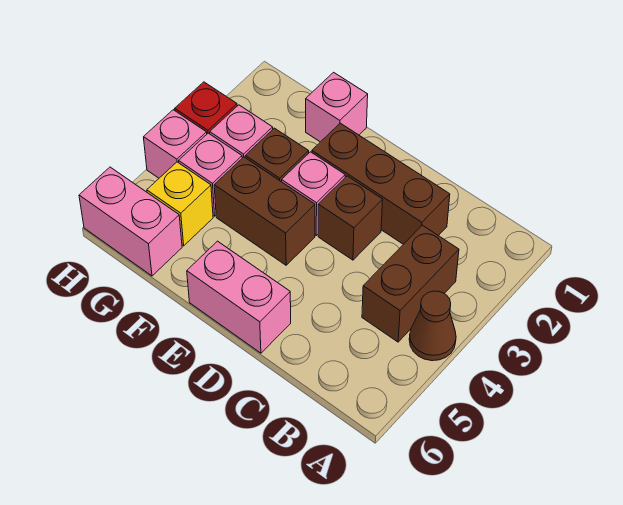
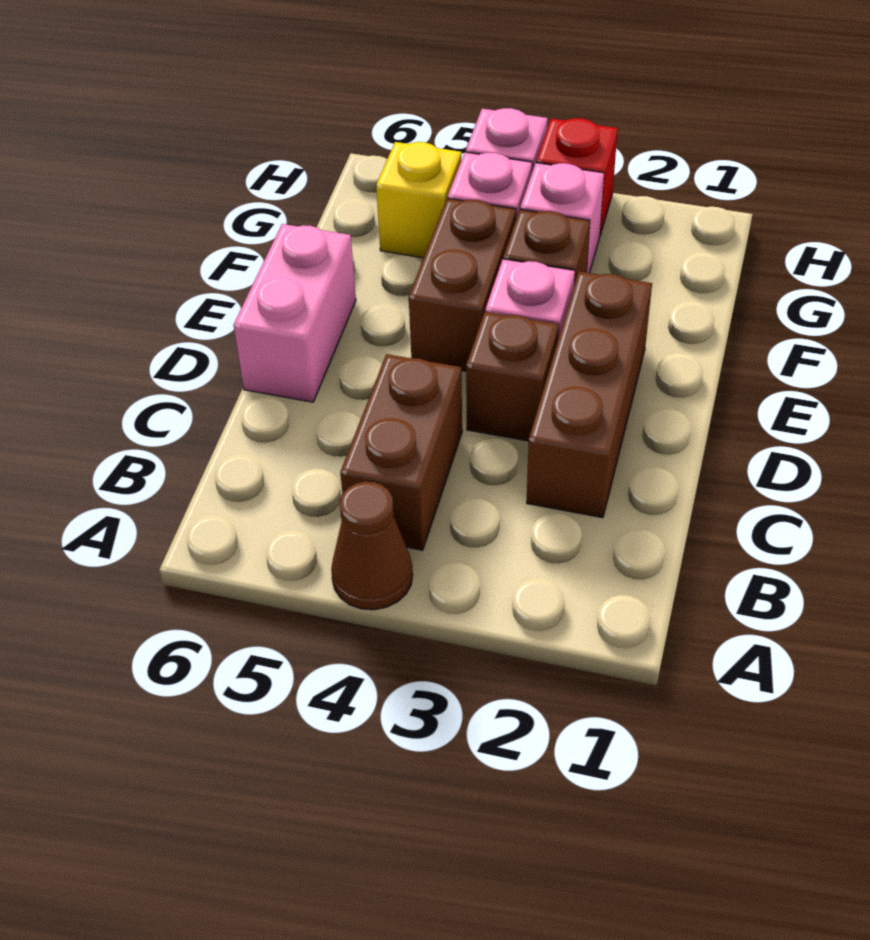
brown brick B3:B4 level 1 -> brown brick B4:C4 level 1
pink brick F1 level 1 -> none
pink brick G6:H6 level 1 -> none

